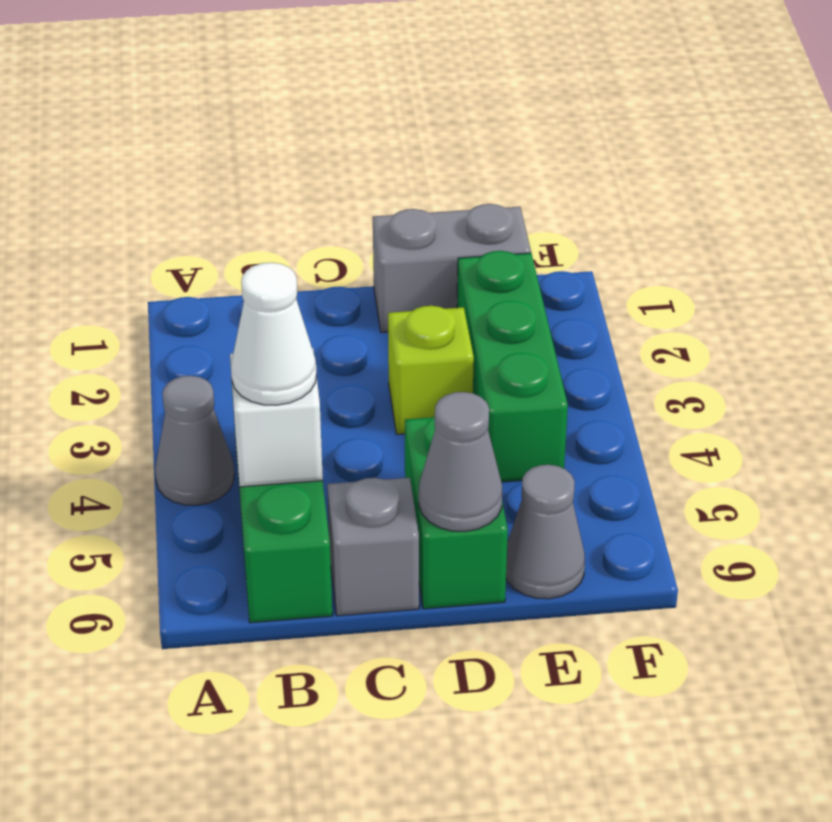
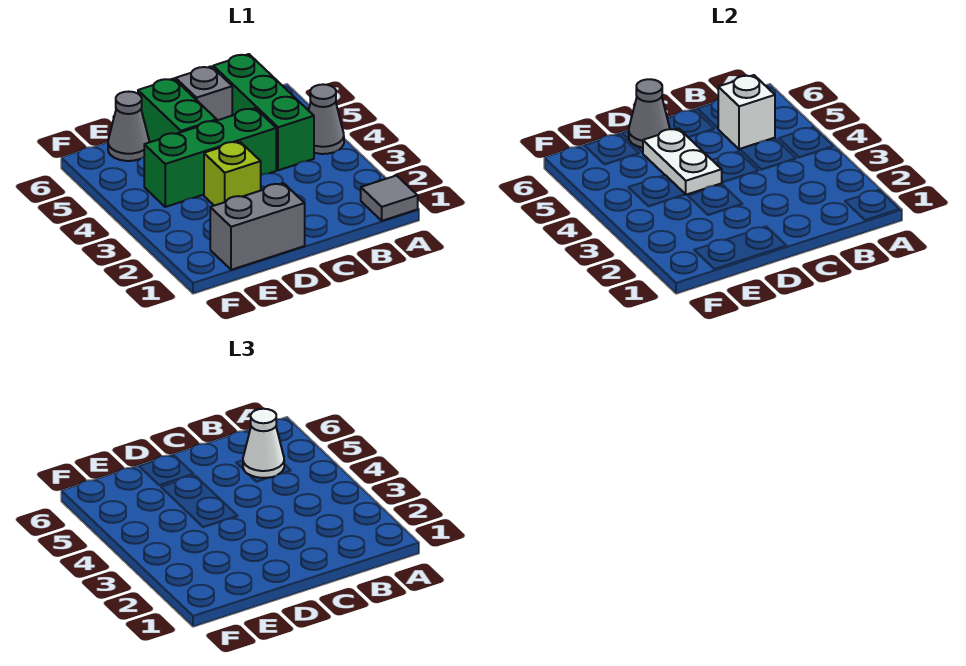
none -> grey tile A1 level 1
none -> white plate D4:D5 level 2
green brick E2:E4 level 1 -> green brick C4:E4 level 1

